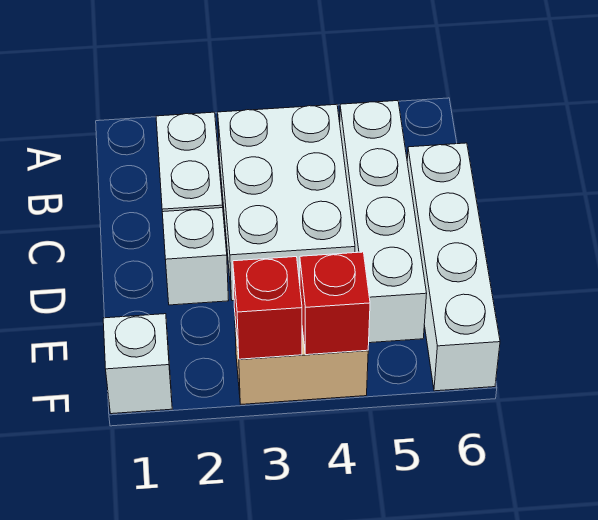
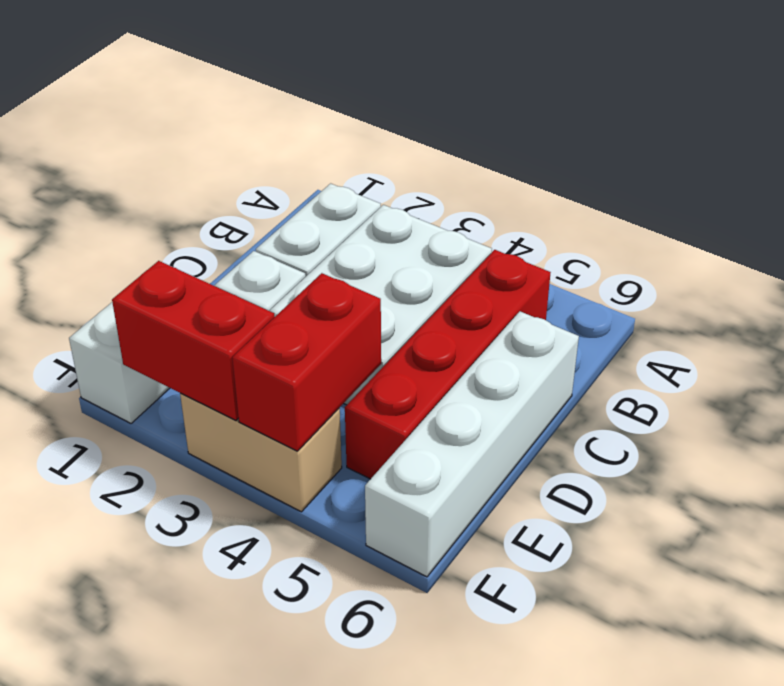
white brick B5:E5 level 1 -> red brick B5:E5 level 1
red brick F3 level 2 -> red brick F2:F3 level 2
red brick F4 level 2 -> red brick E4:F4 level 2

